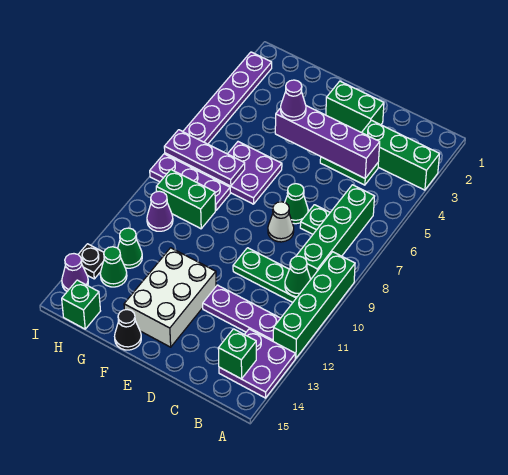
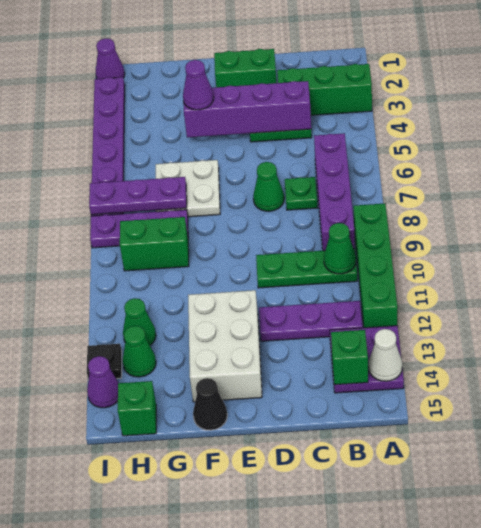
green brick B6:B9 level 1 -> purple brick B6:B9 level 1
white cone D8 level 1 -> white cone A14 level 2
purple plate F6:G7 level 1 -> white plate F6:G7 level 1
purple cone H10 level 1 -> purple cone I1 level 1

